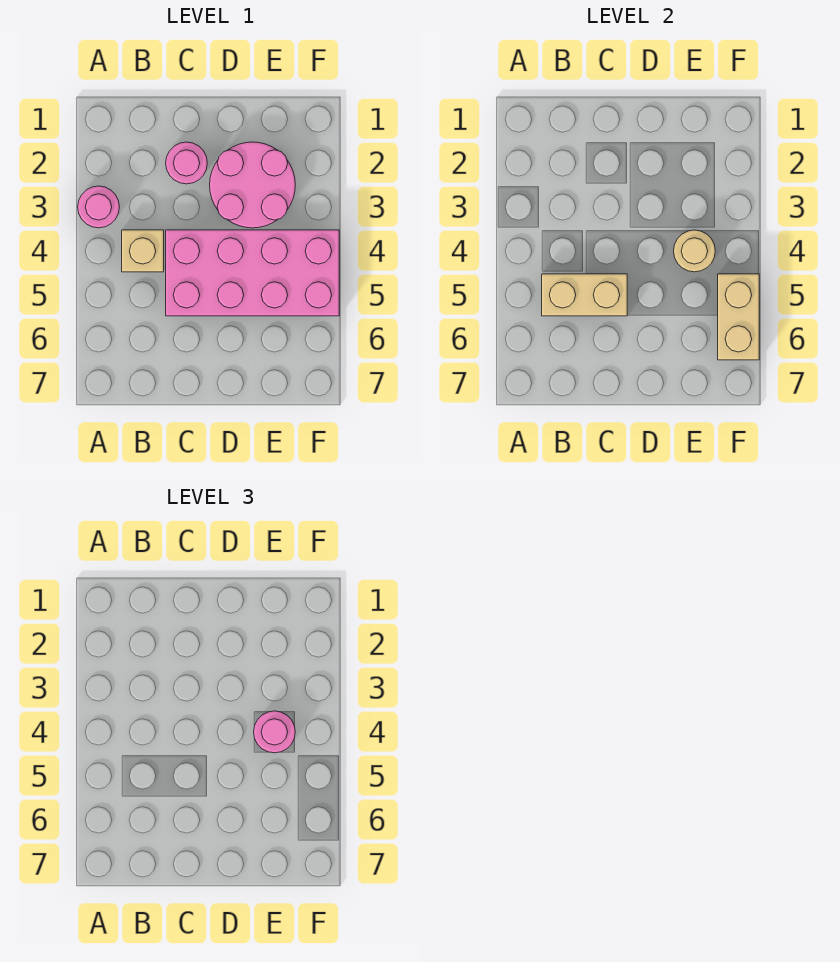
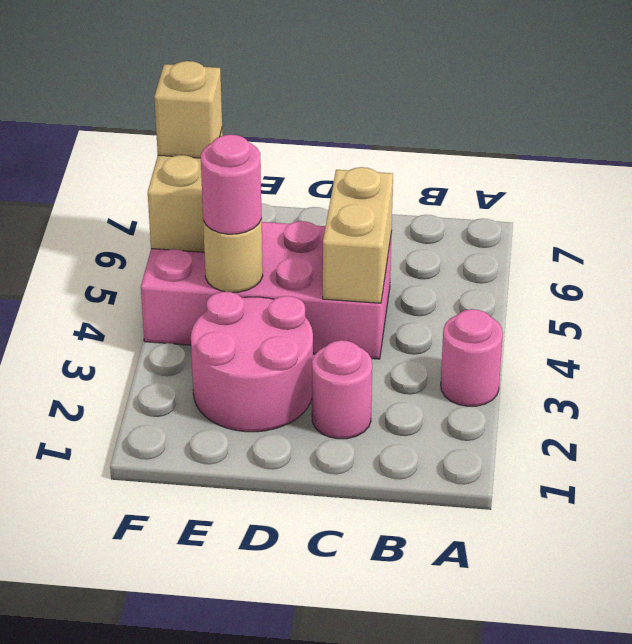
tan brick B4 level 1 -> tan brick F6 level 3
tan brick B5:C5 level 2 -> tan brick C4:C5 level 2

